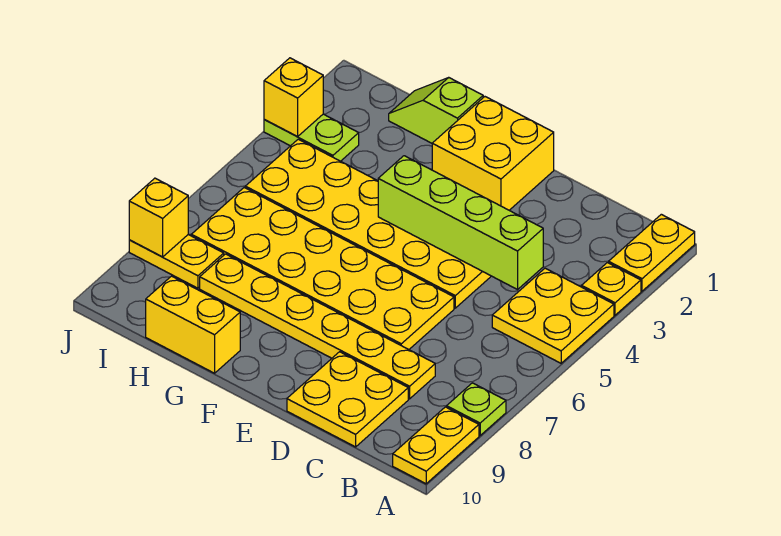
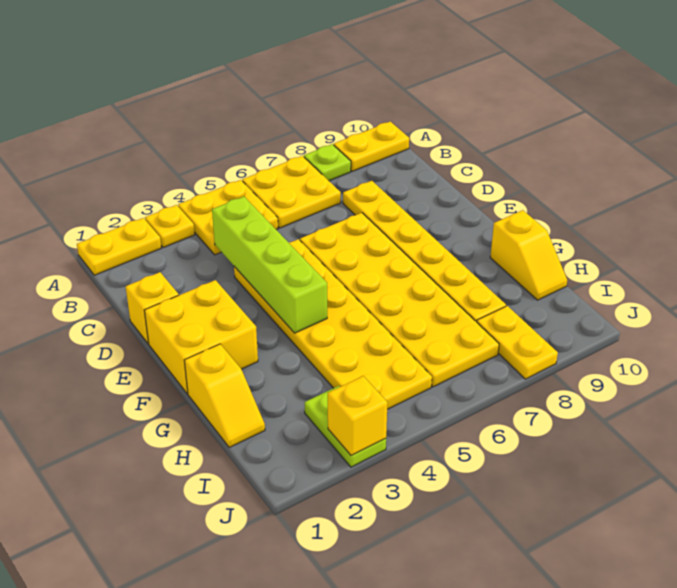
yellow plate C9:D10 level 1 -> yellow plate A6:B7 level 1
lime slope G1:H1 level 1 top G -> yellow slope G1:H1 level 1 top G
yellow brick G10:H10 level 1 -> yellow slope G10:H10 level 1 top G
yellow brick J8 level 2 -> yellow brick D1 level 1

